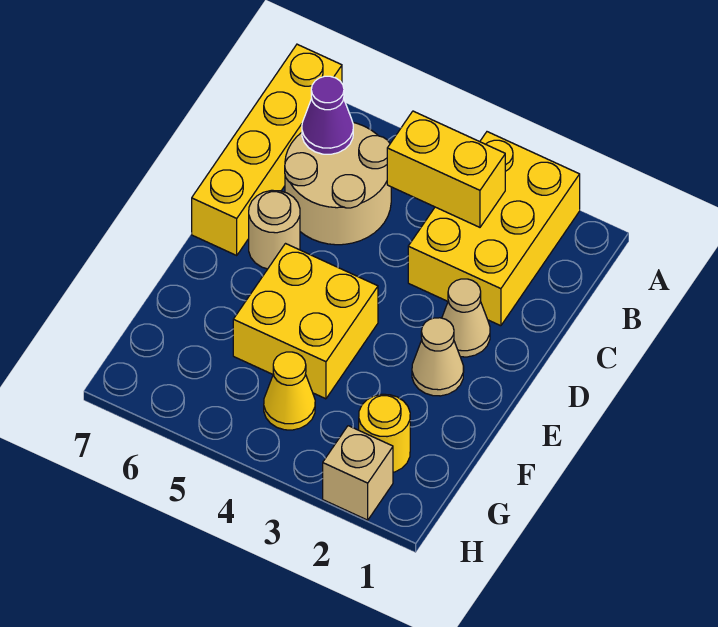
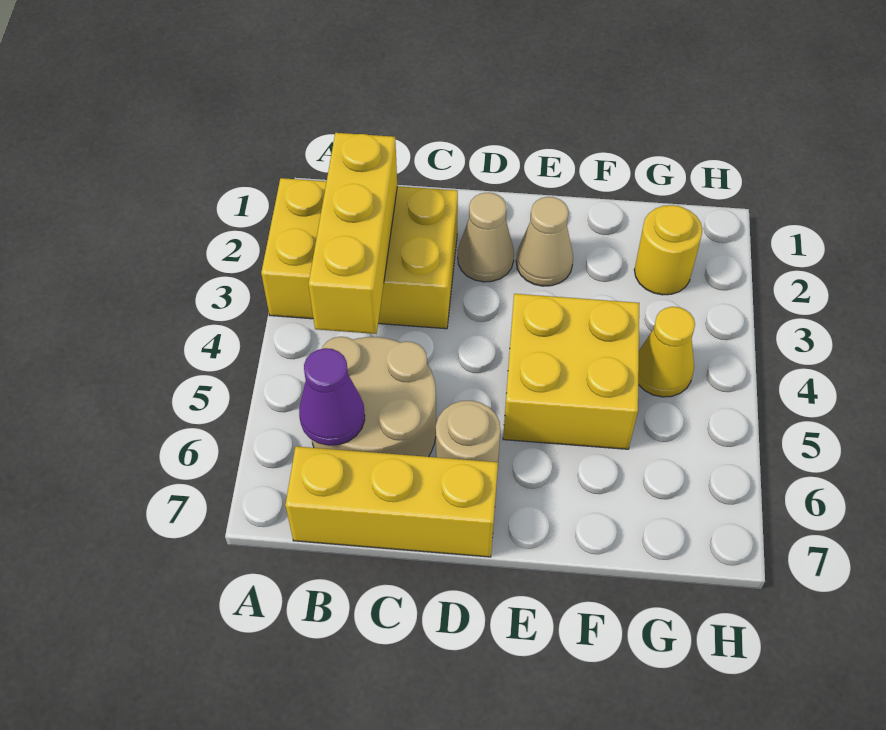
yellow brick A7:D7 level 1 -> yellow brick B7:D7 level 1
yellow brick B3:B4 level 2 -> yellow brick B2:B4 level 2
tan brick H2 level 1 -> none

